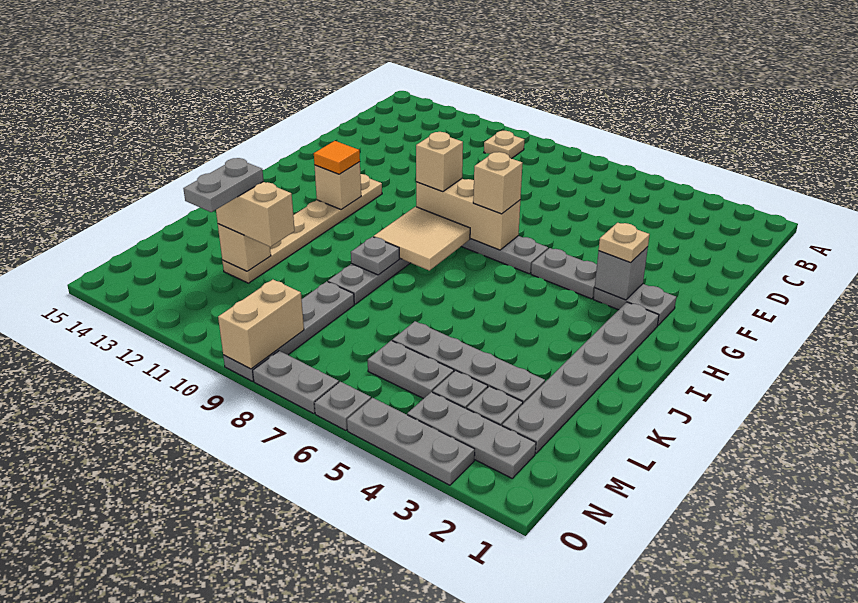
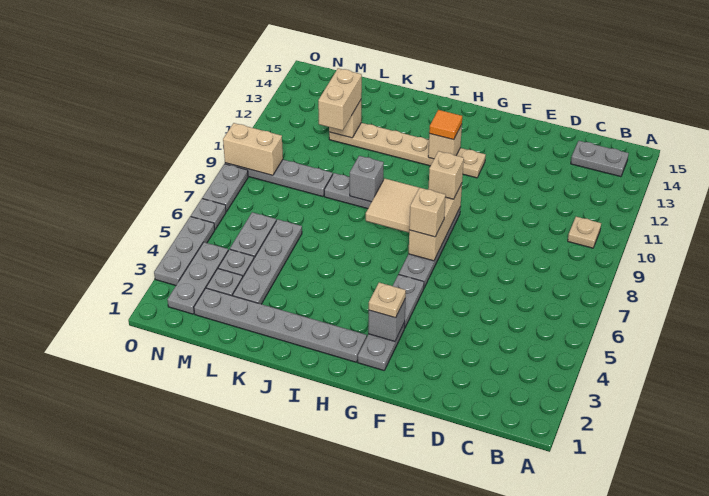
grey plate J9 level 2 -> grey brick J9 level 2
grey plate L12:M12 level 4 -> grey plate B14:C14 level 1

